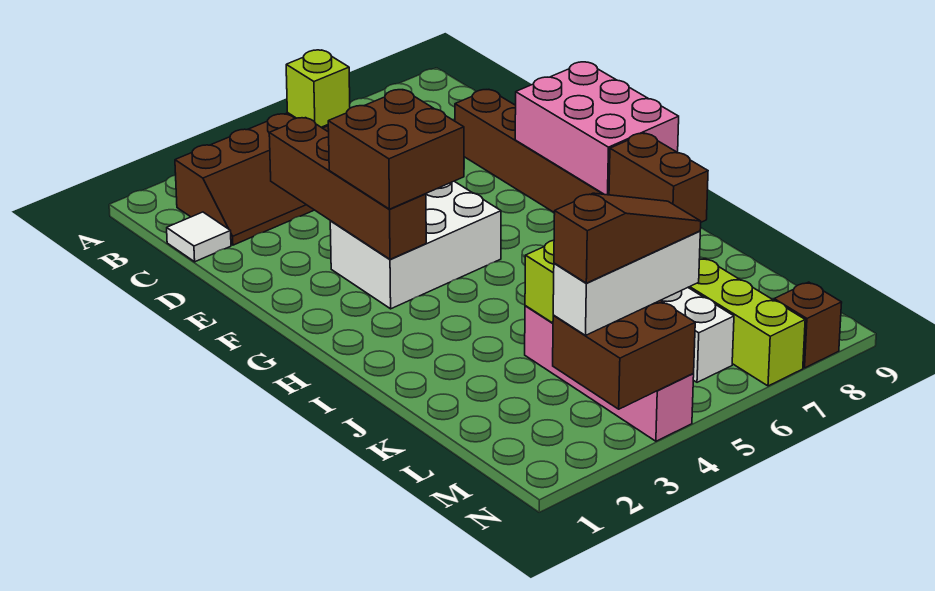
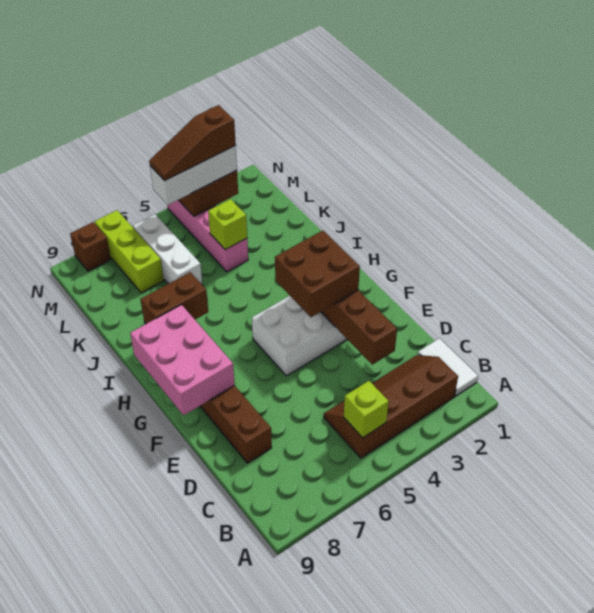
white tile C1 level 1 -> white tile B1:C1 level 1
brown brick I8:J8 level 2 -> brown brick I7:I8 level 2

